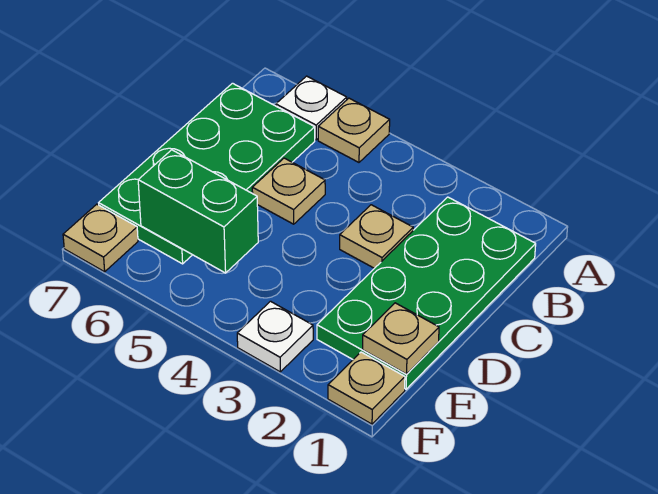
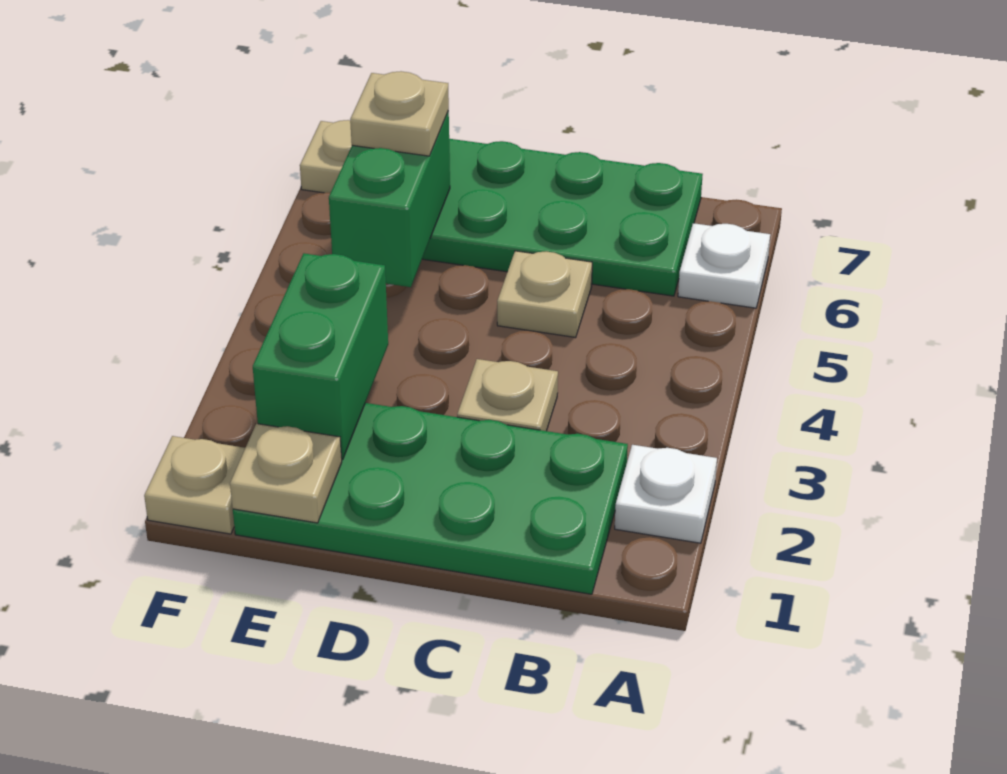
tan plate A5 level 1 -> tan plate E6 level 3
none -> green brick E2:E3 level 2
white plate F3 level 1 -> white plate A2 level 1

